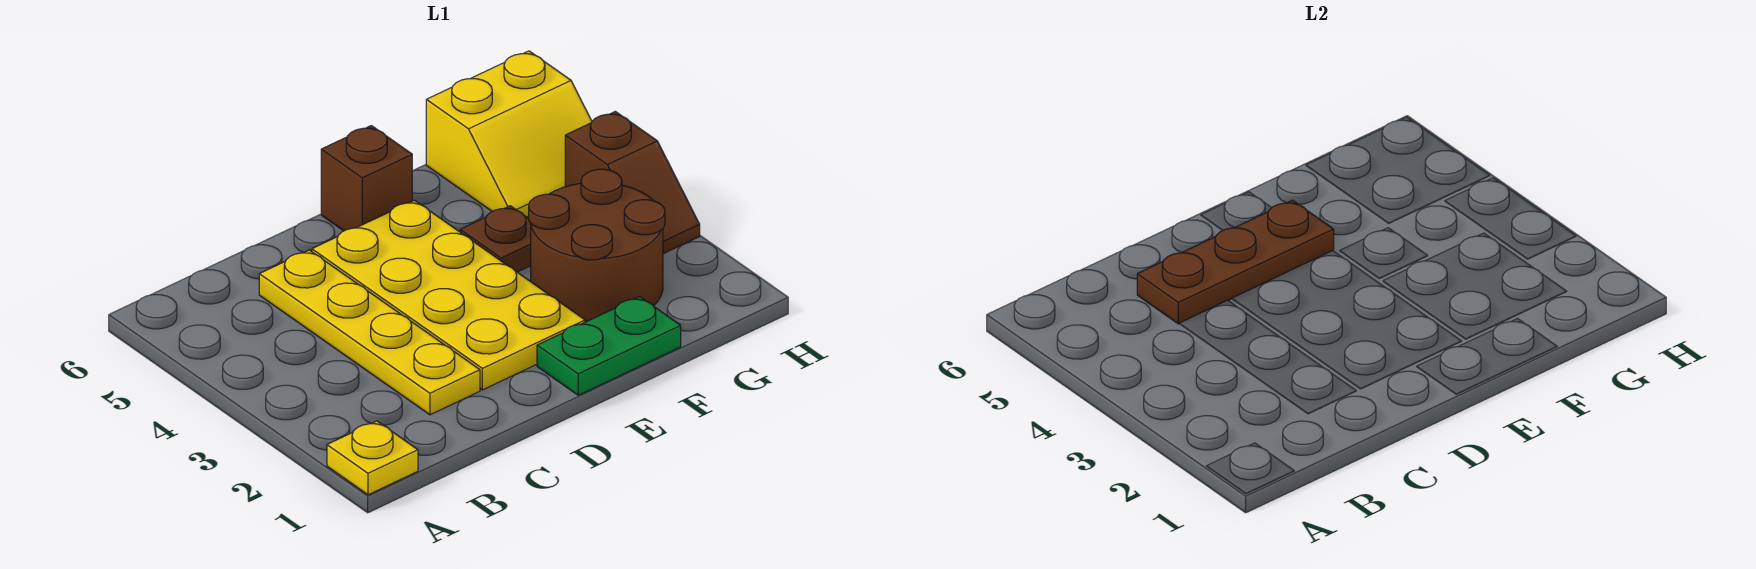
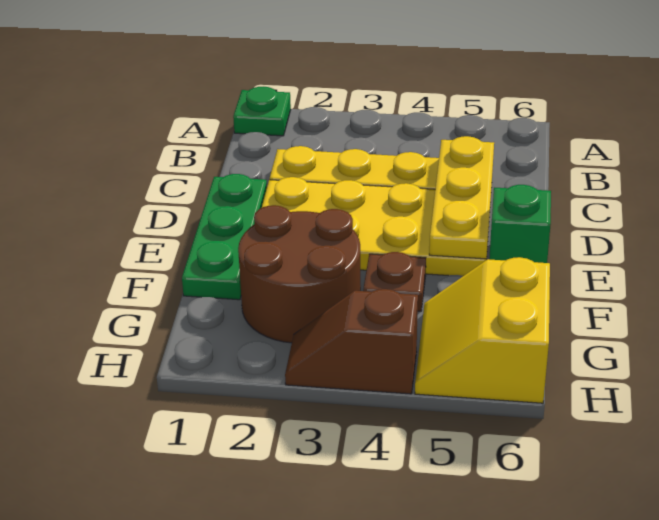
yellow plate A1 level 1 -> green plate A1 level 1
brown plate C5:E5 level 2 -> yellow plate C5:E5 level 2
green plate E1:F1 level 1 -> green plate D1:F1 level 1
brown brick E6 level 1 -> green brick E6 level 1

